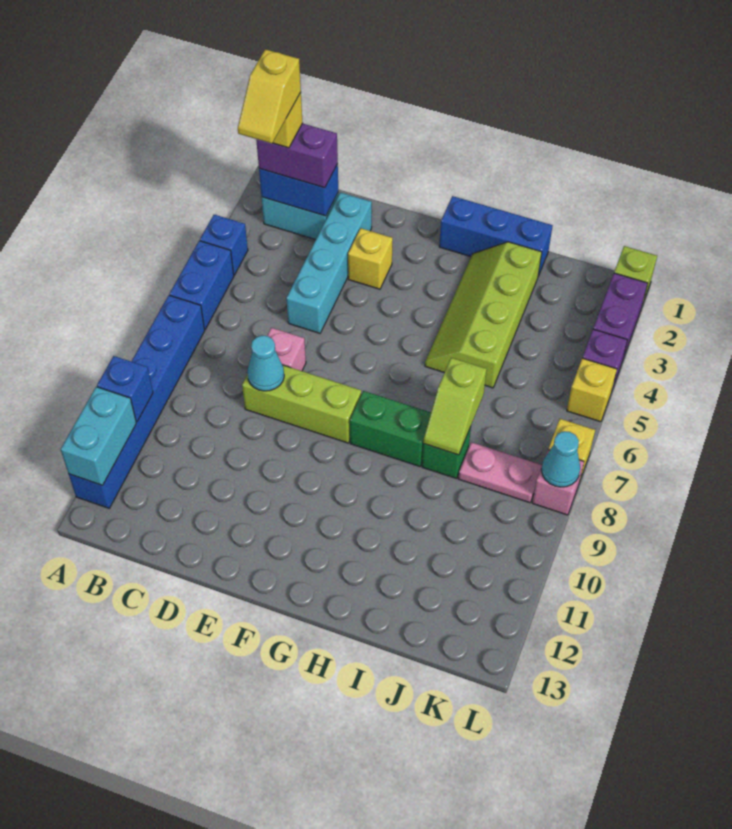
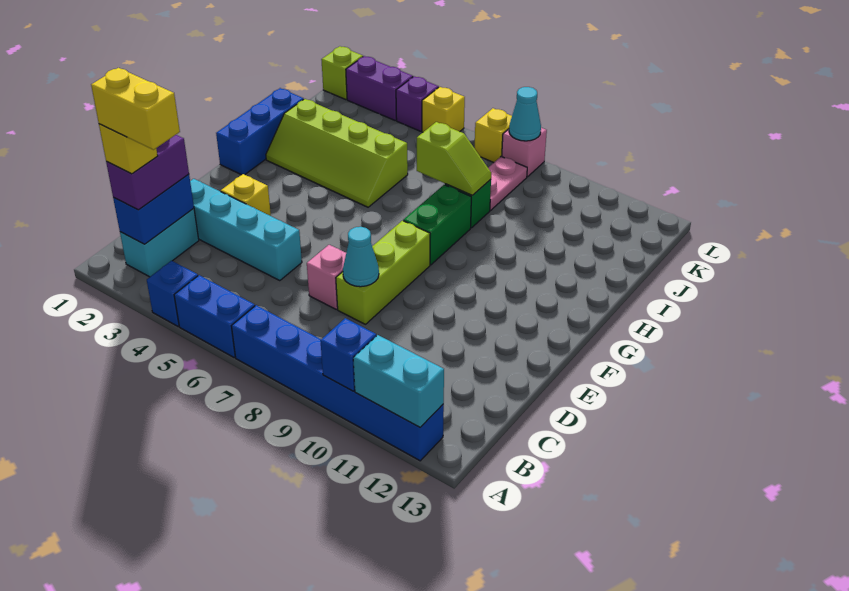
yellow slope B2:B3 level 5 top 2 -> yellow brick B2:B3 level 5

